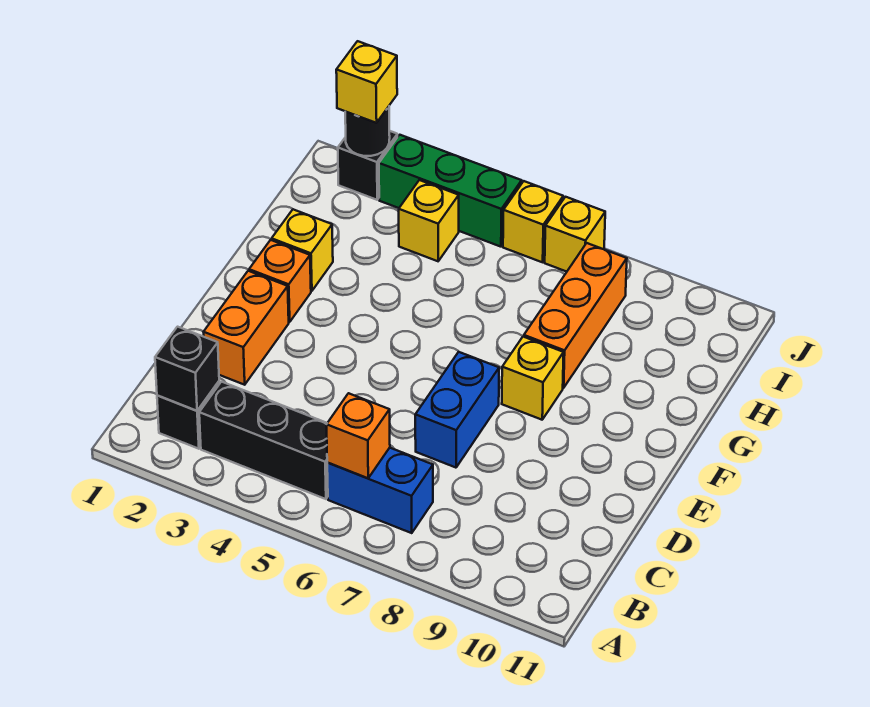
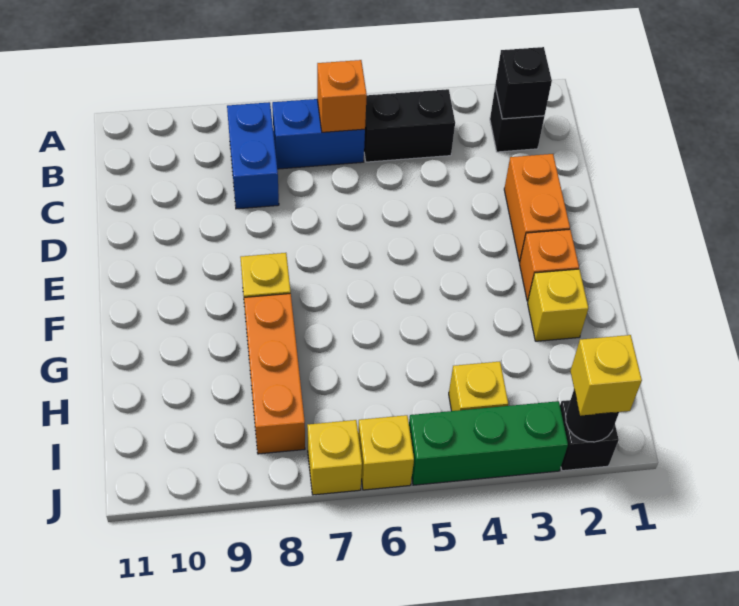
black brick B3:B5 level 1 -> black brick B4:B5 level 1
blue brick D7:E7 level 1 -> blue brick B8:C8 level 1

